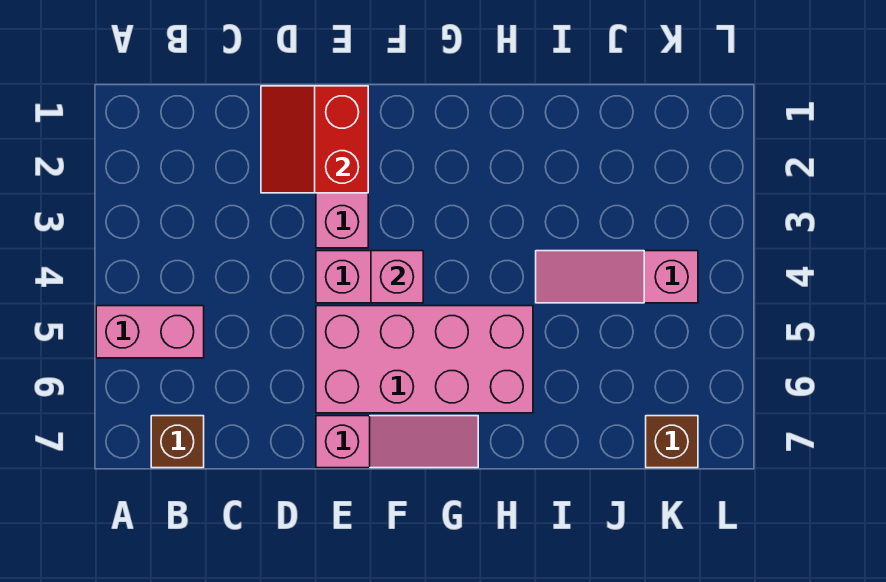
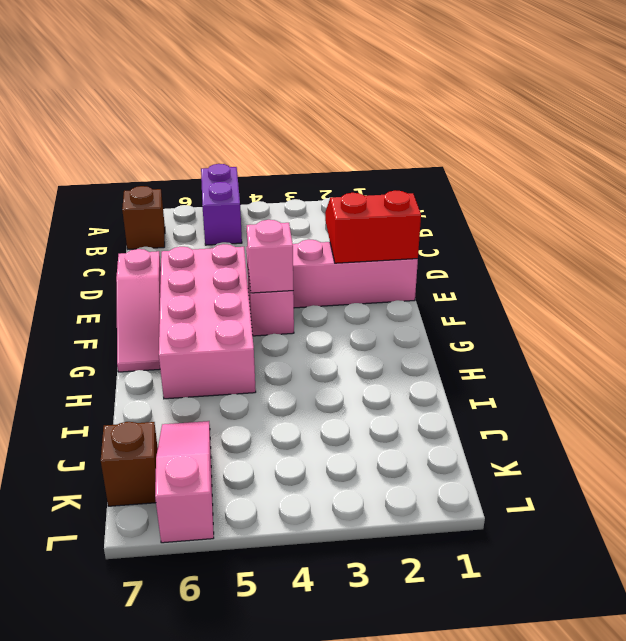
pink brick A5:B5 level 1 -> purple brick A5:B5 level 1
pink slope I4:K4 level 1 top K -> pink slope J6:L6 level 1 top L

